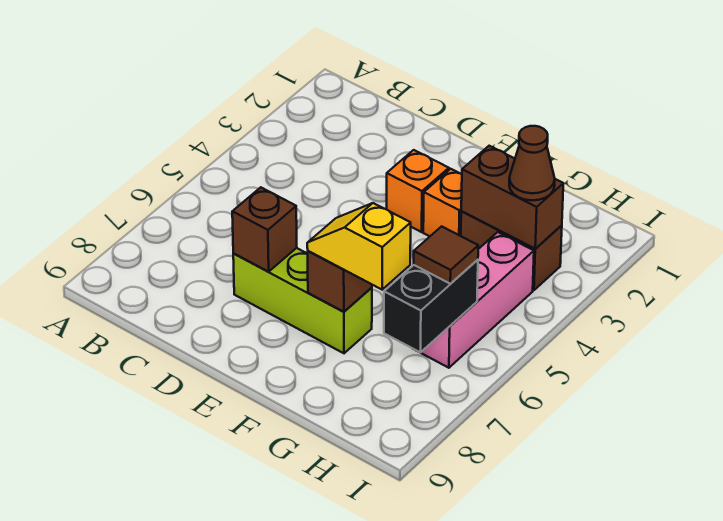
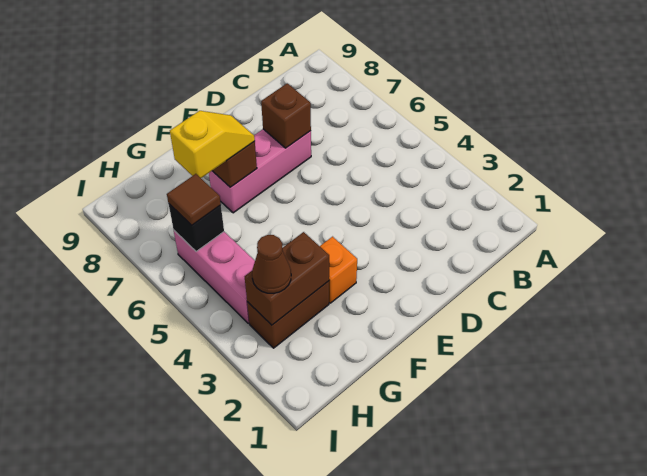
lime brick D7:F7 level 1 -> pink brick D7:F7 level 1
orange brick E3 level 1 -> none
black brick H6:H7 level 2 -> black brick H6 level 2

